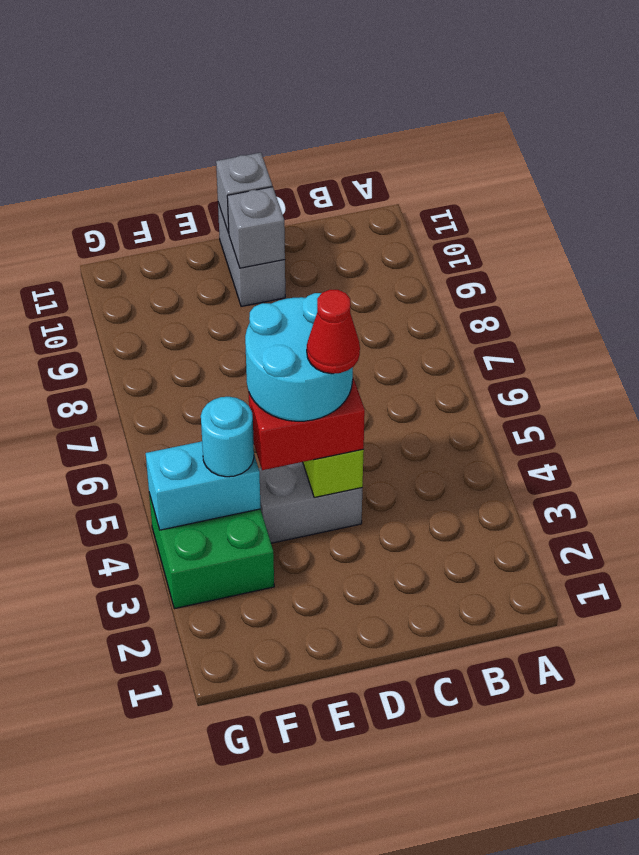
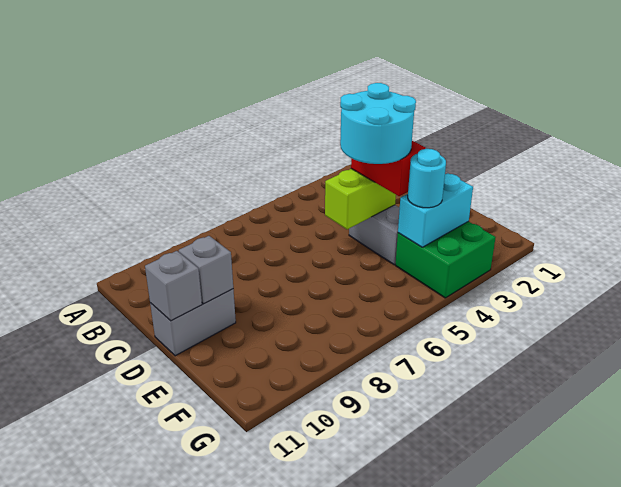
red cone D4 level 5 -> none
cyan brick F4:G4 level 2 -> cyan brick F3:F4 level 2

